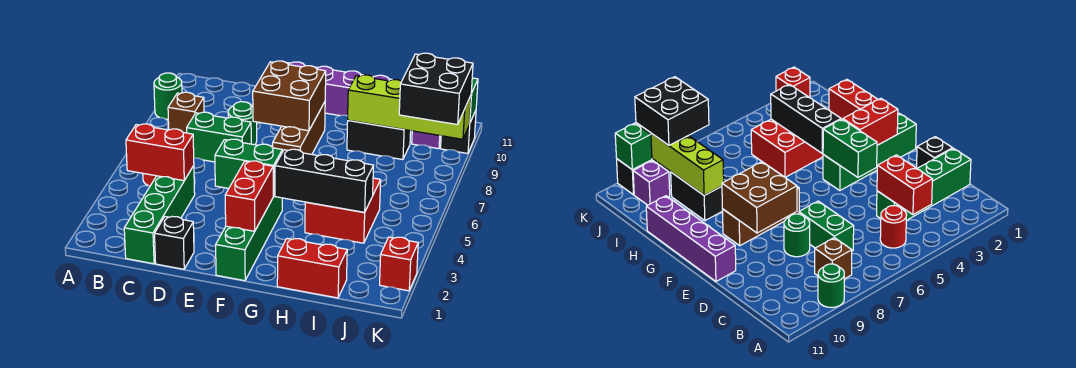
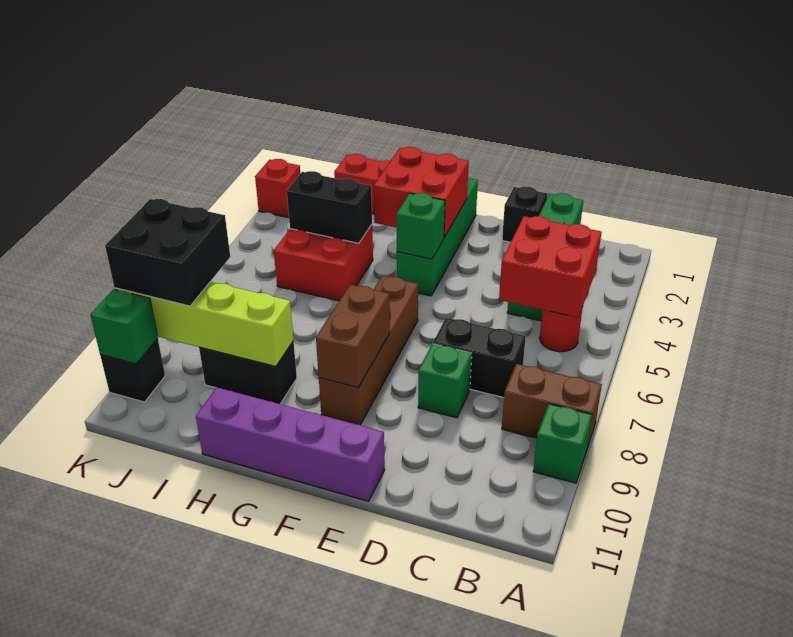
green round brick A9 level 1 -> green brick A9 level 1
red brick B4:C4 level 2 -> red brick B4:C5 level 2
brown brick B8 level 1 -> brown brick A8:B8 level 1
green brick C7:D7 level 1 -> black brick C7:D7 level 1
green round brick D8 level 1 -> green brick D8 level 1
green brick E4:F4 level 2 -> green brick F4 level 2
brown brick E8:F9 level 2 -> brown brick F8:F9 level 2
red brick F2:F3 level 2 -> red brick F2:G3 level 2
brown brick F7:F9 level 1 -> brown brick F6:F9 level 1
black brick G4:I4 level 2 -> black brick H4:I4 level 2
purple brick J10 level 1 -> none

